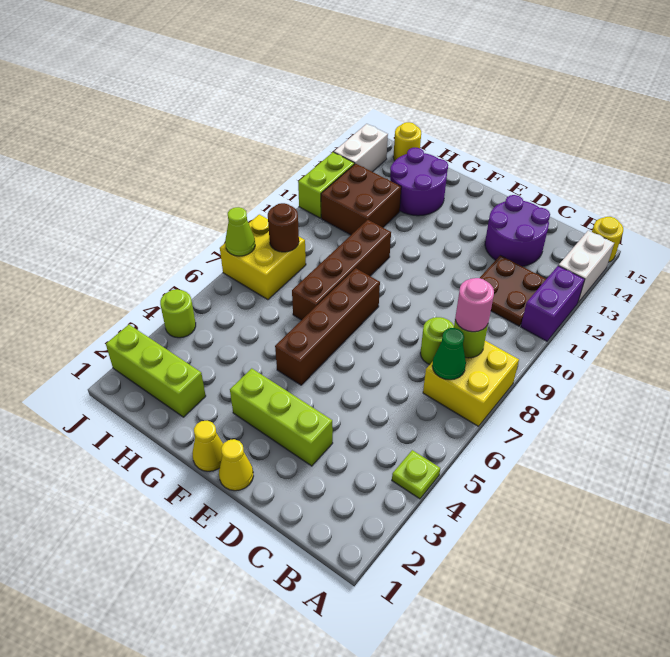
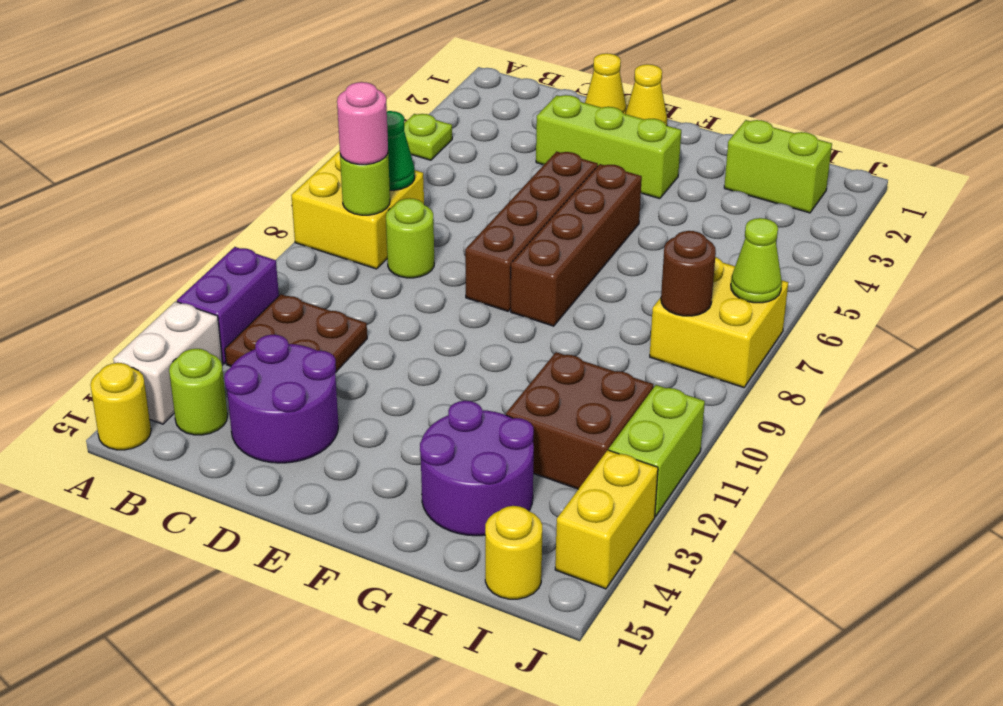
yellow cone F1 level 1 -> yellow cone D1 level 1
brown brick G7:G10 level 1 -> brown brick E5:E8 level 1
lime brick H2:J2 level 1 -> lime brick H2:I2 level 1
lime round brick J4 level 1 -> lime round brick B14 level 1
white brick J13:J14 level 1 -> yellow brick J13:J14 level 1

